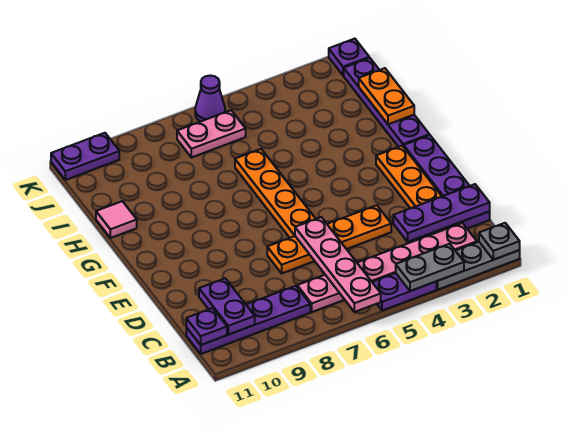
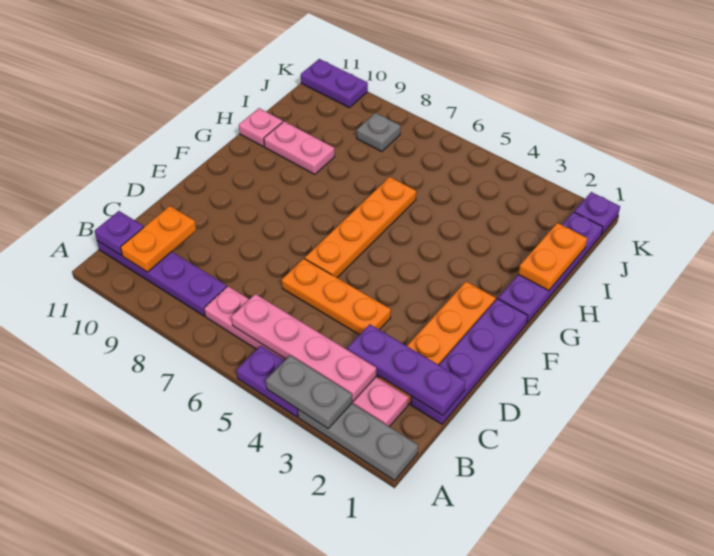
grey plate A1 level 2 -> grey plate J8 level 1
pink plate A6:D6 level 2 -> pink plate B3:B6 level 2
purple plate B10:C10 level 2 -> orange plate B10:C10 level 2
orange plate D4:D7 level 1 -> orange plate D4:D6 level 1
pink tile H11 level 1 -> pink plate H11 level 1
pink plate J6:J7 level 1 -> pink plate H9:H10 level 1
purple cone K6 level 1 -> none

